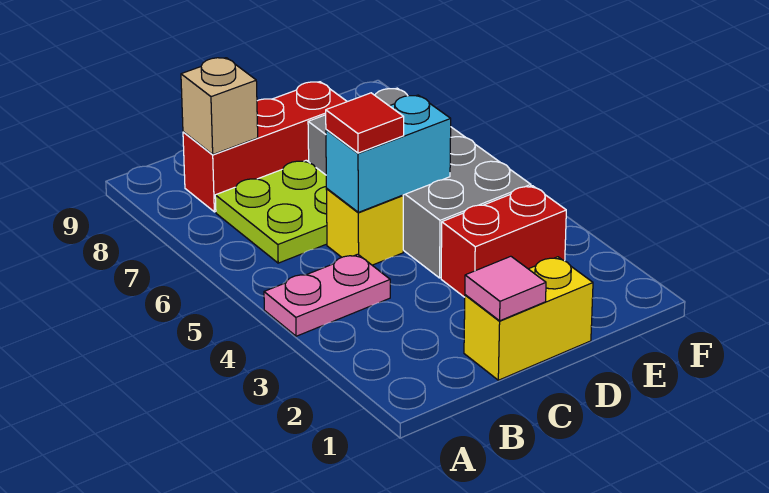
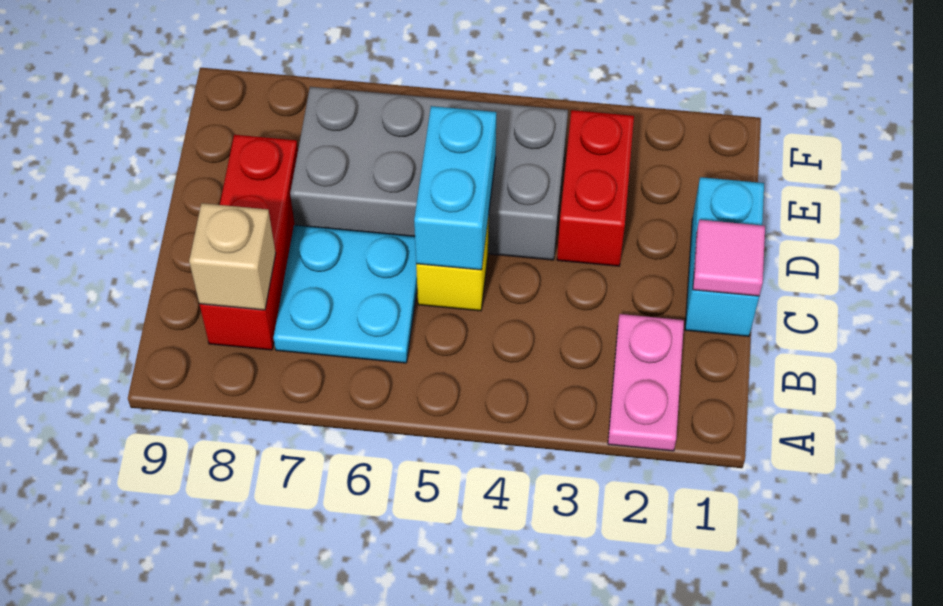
pink plate A4:B4 level 1 -> pink plate A2:B2 level 1
lime plate B6:C7 level 1 -> cyan plate B6:C7 level 1
yellow brick C1:D1 level 1 -> cyan brick C1:D1 level 1
red tile C5 level 3 -> none

